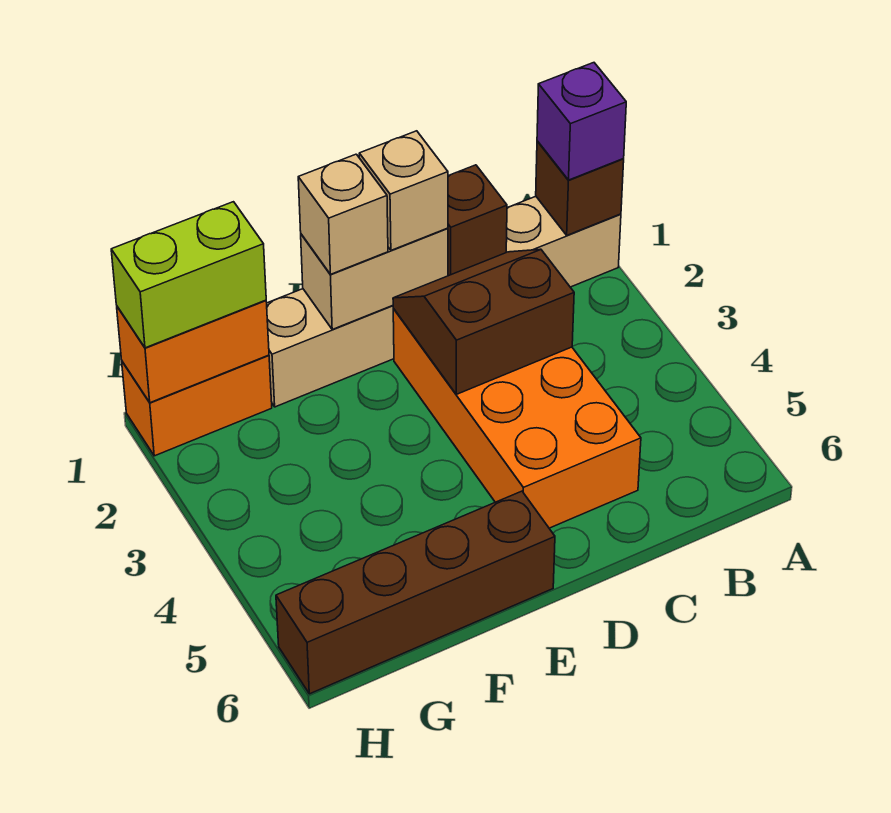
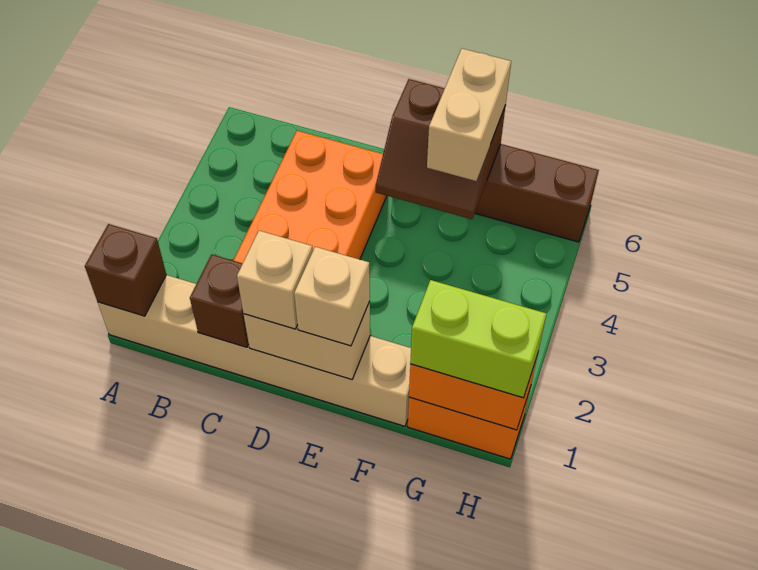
purple brick A1 level 3 -> none
brown slope C2:D3 level 2 top 3 -> brown slope E5:F6 level 2 top 6
none -> tan brick F5:F6 level 3

